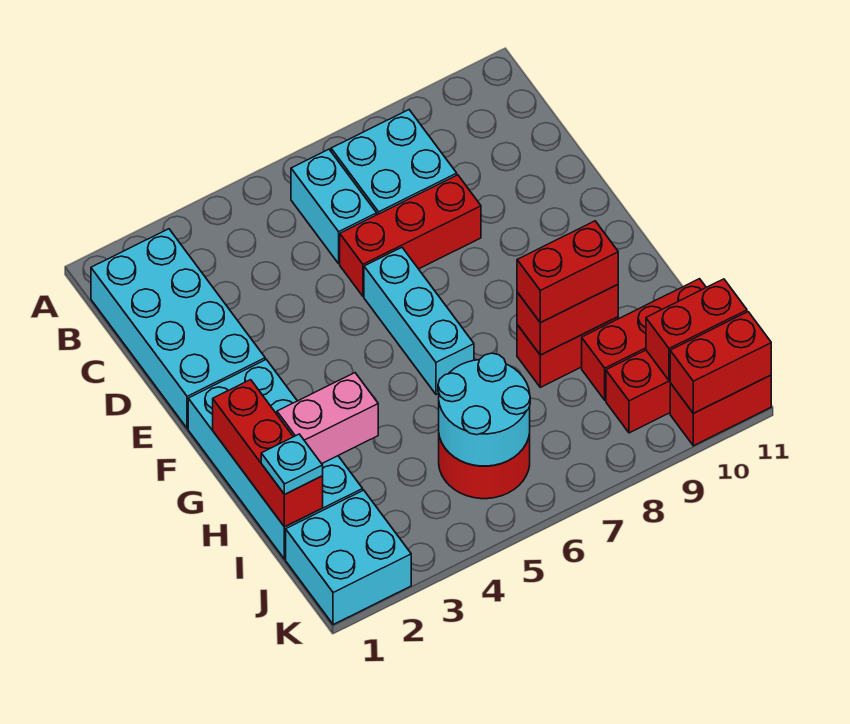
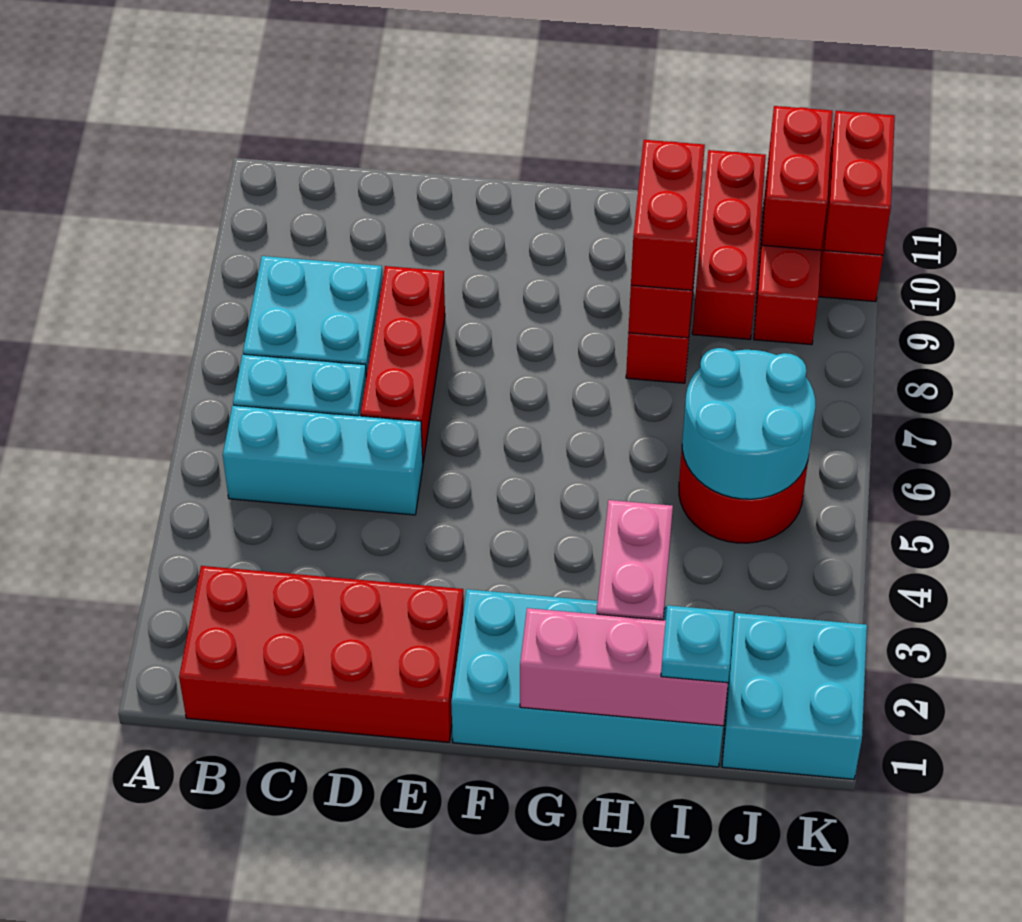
cyan brick B1:E2 level 1 -> red brick B1:E2 level 1
cyan brick E6:G6 level 1 -> cyan brick B5:D5 level 1
red brick G1:I1 level 2 -> pink brick G1:I1 level 2

